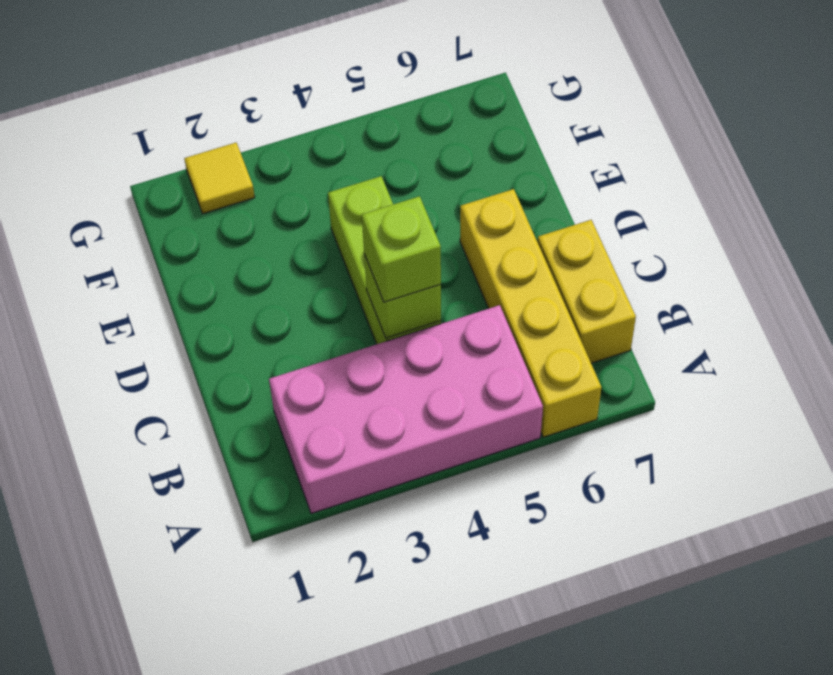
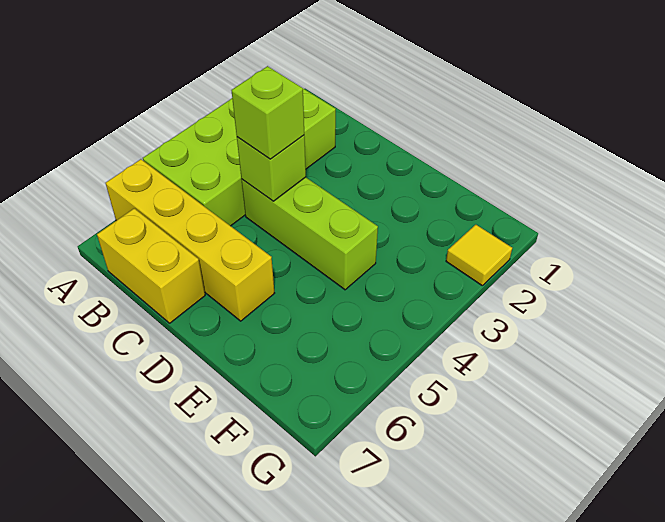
pink brick A2:B5 level 1 -> lime brick A2:B5 level 1

